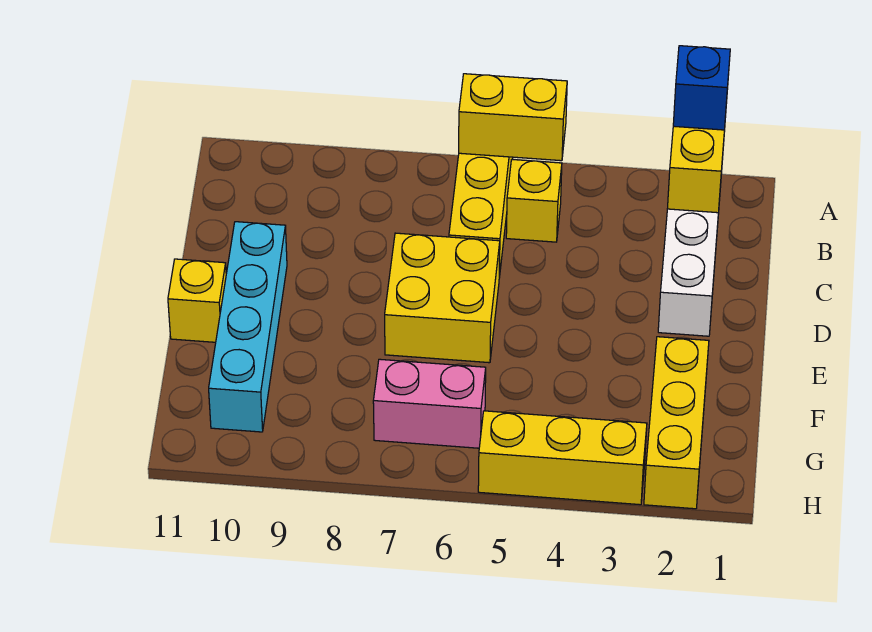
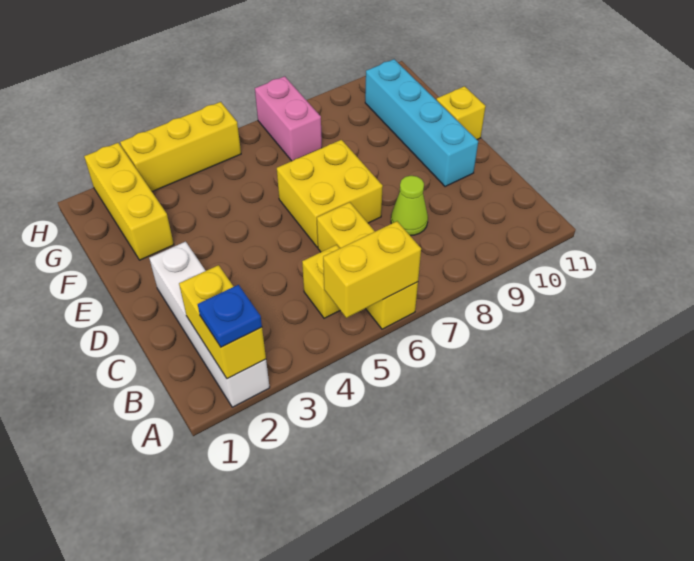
blue brick A2 level 3 -> blue plate A2 level 3
none -> lime cone C8 level 1
pink brick G6:G7 level 1 -> pink brick G7:H7 level 1

